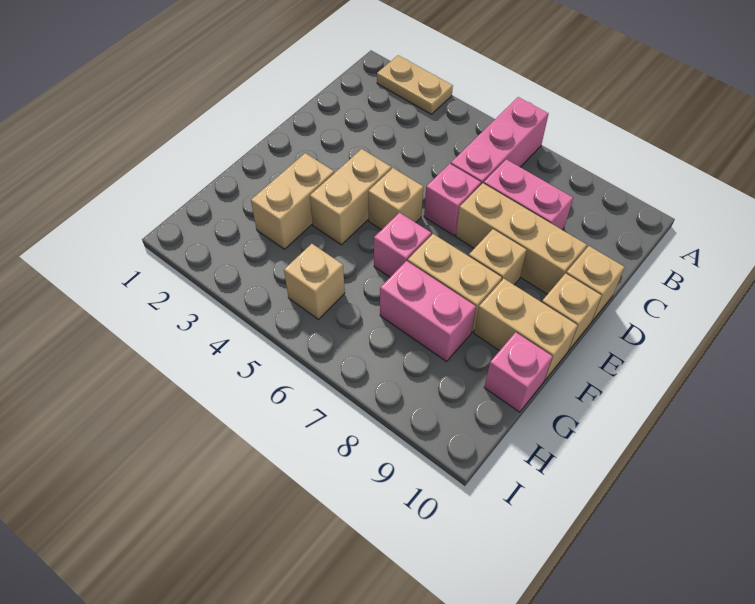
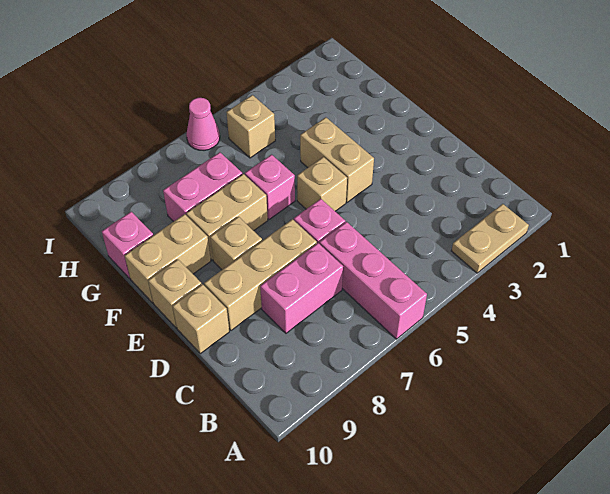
tan brick F3:G3 level 1 -> none
none -> pink cone I6 level 1

